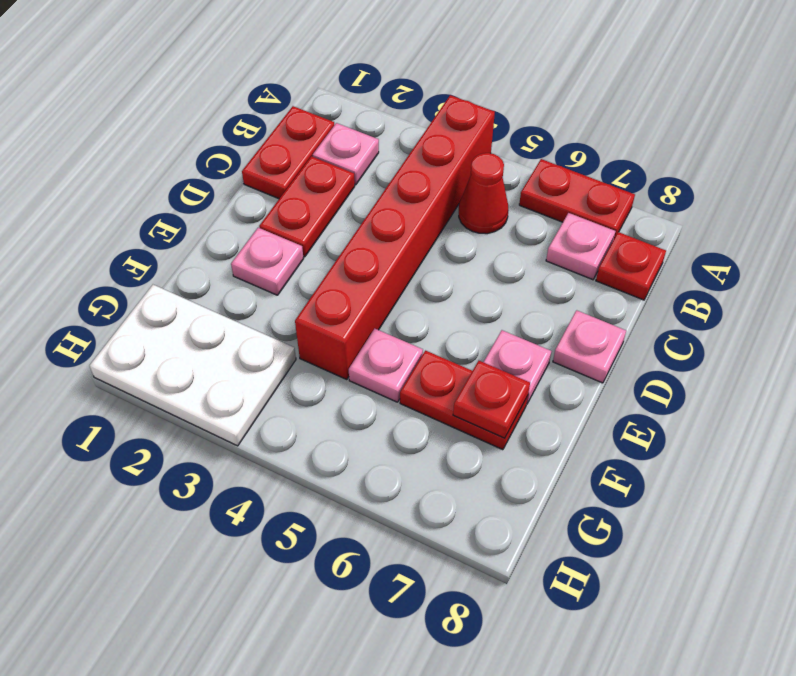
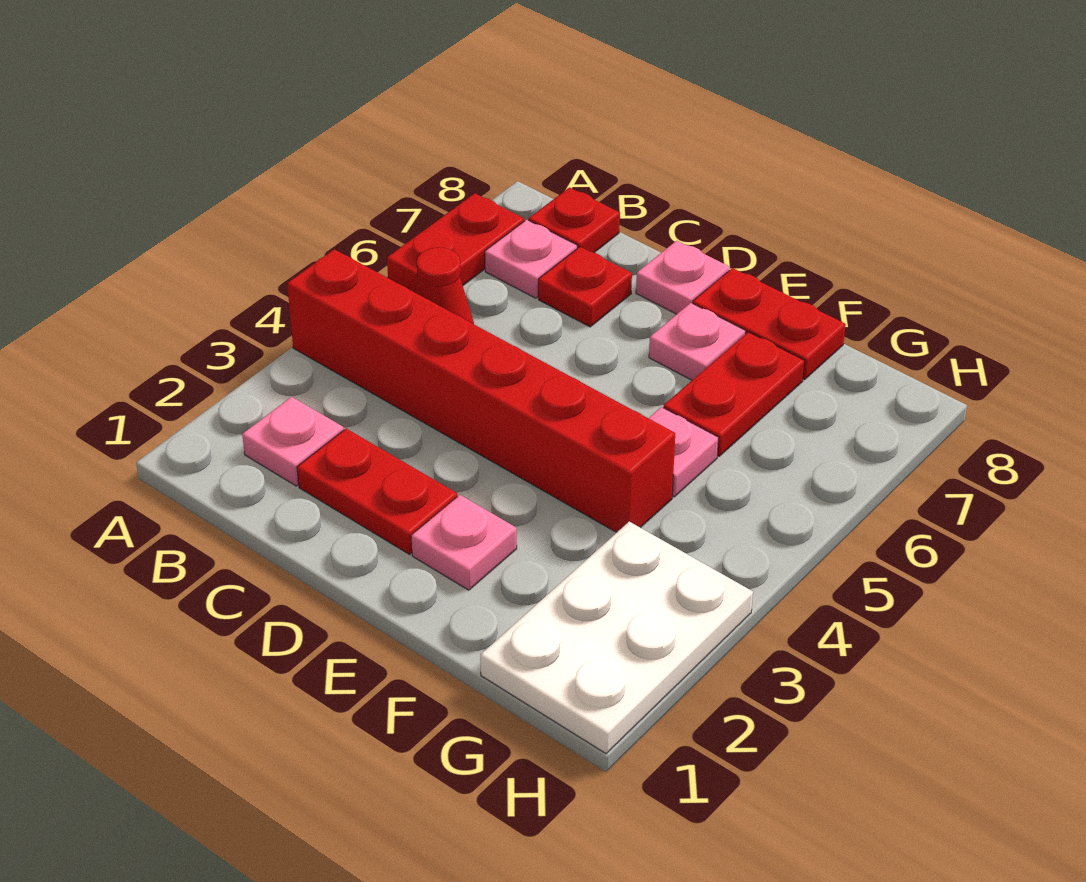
red plate B1:C1 level 1 -> red plate E8:F8 level 1
red plate F7 level 2 -> red plate C7 level 1

